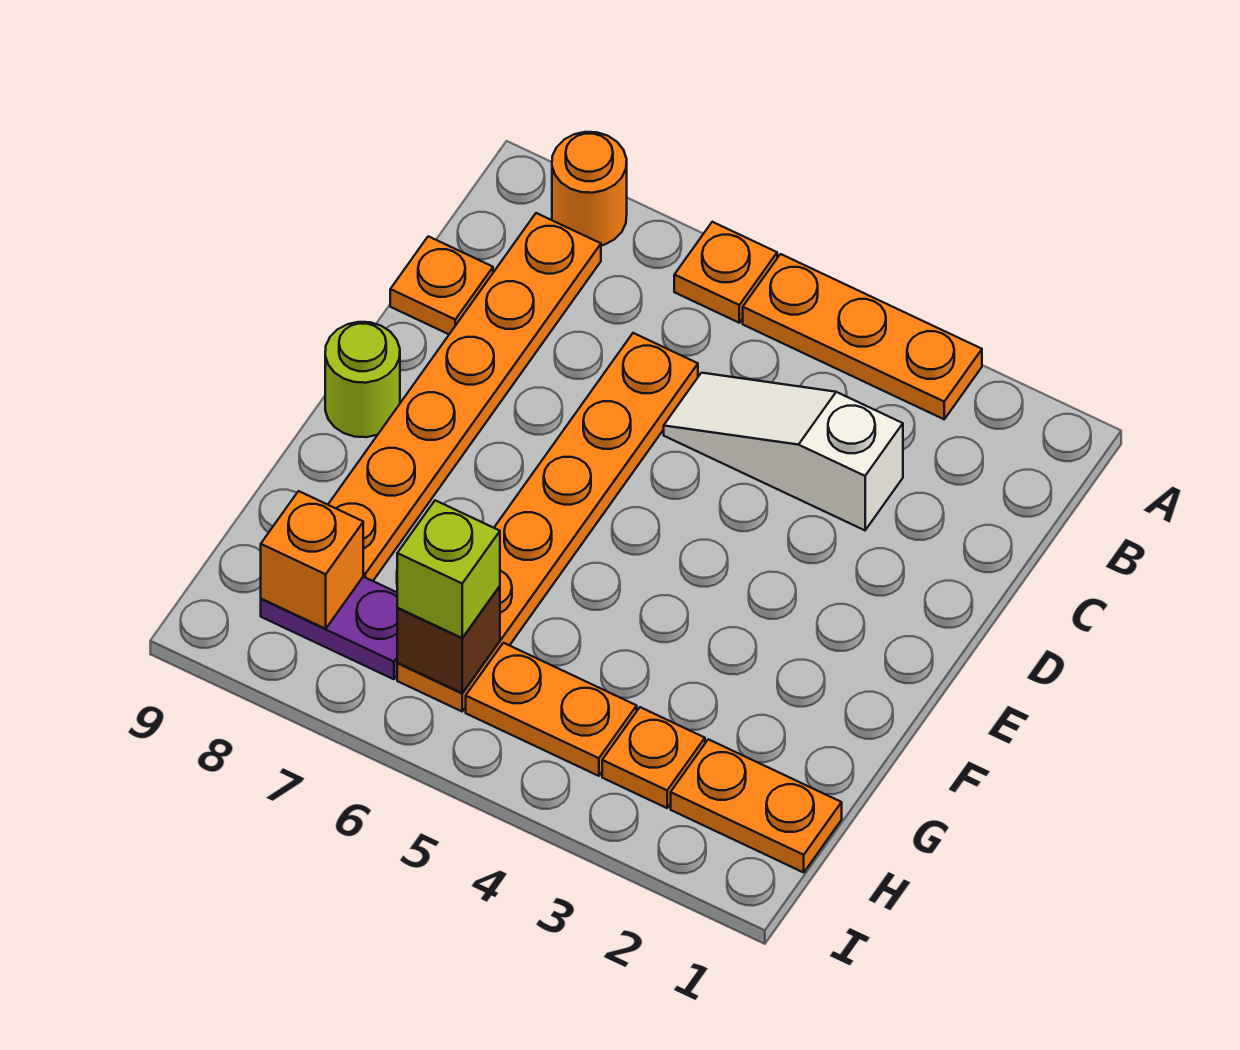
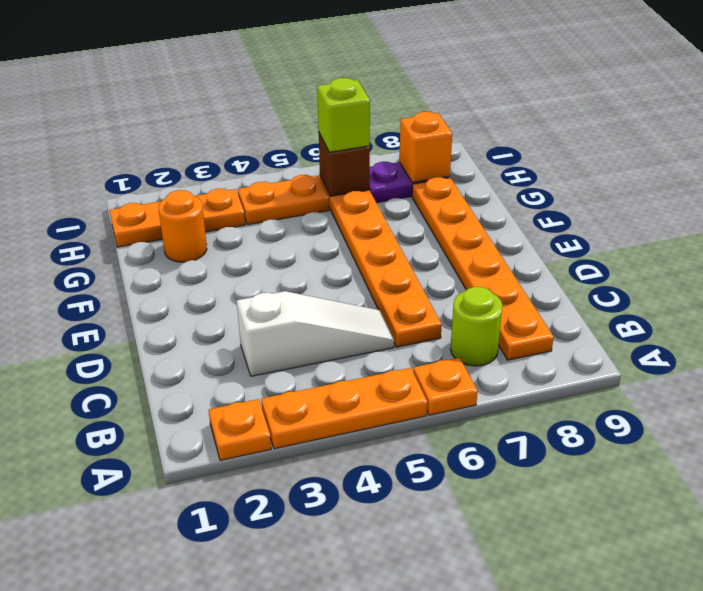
orange round brick A8 level 1 -> orange round brick G2 level 1
orange plate C9 level 1 -> orange plate A2 level 1
lime round brick E9 level 1 -> lime round brick B7 level 1

